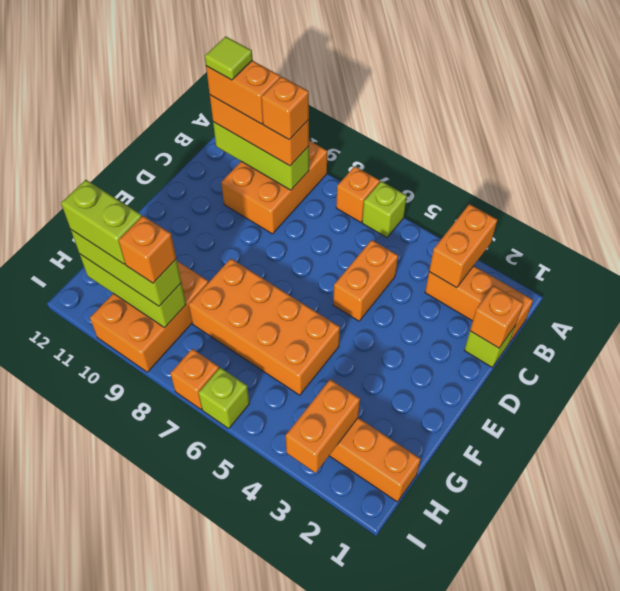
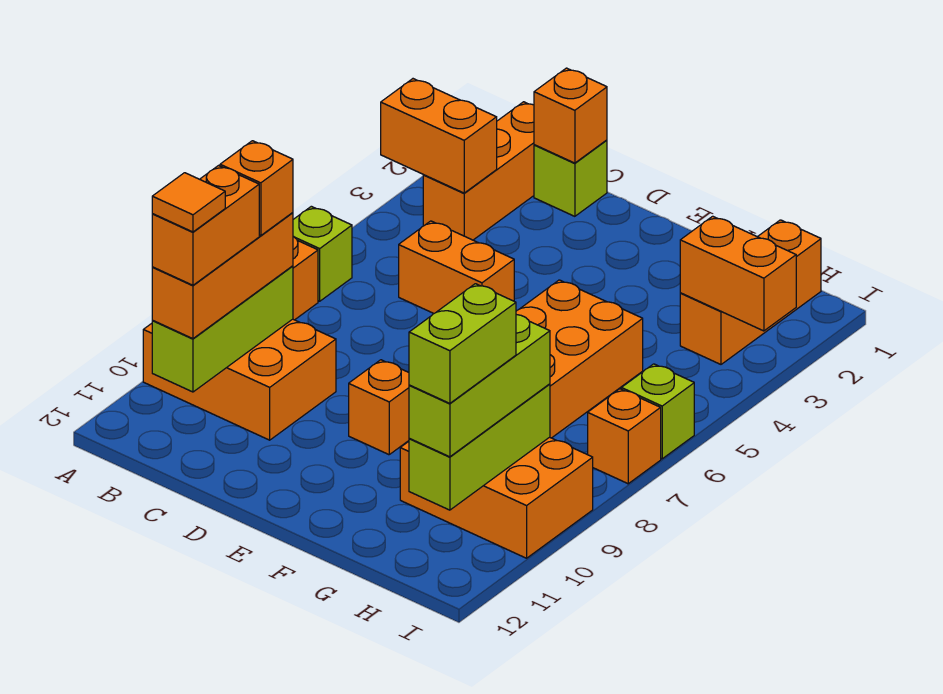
lime tile B11 level 5 -> orange tile B11 level 5
orange brick H9 level 4 -> orange brick E9 level 1

